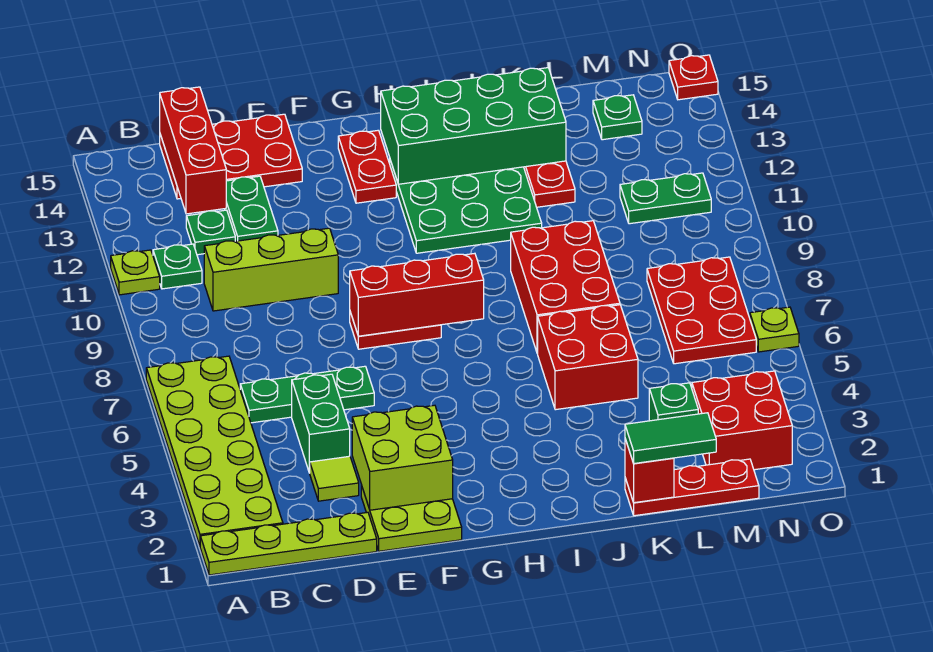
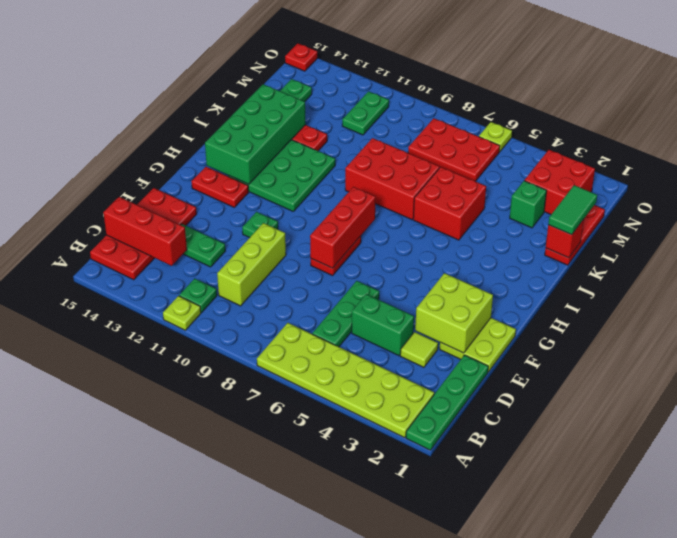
lime plate A1:D1 level 1 -> green plate A1:D1 level 1
green plate C12 level 1 -> green plate F11 level 1
red plate C14:E15 level 1 -> red plate B14:E15 level 1

